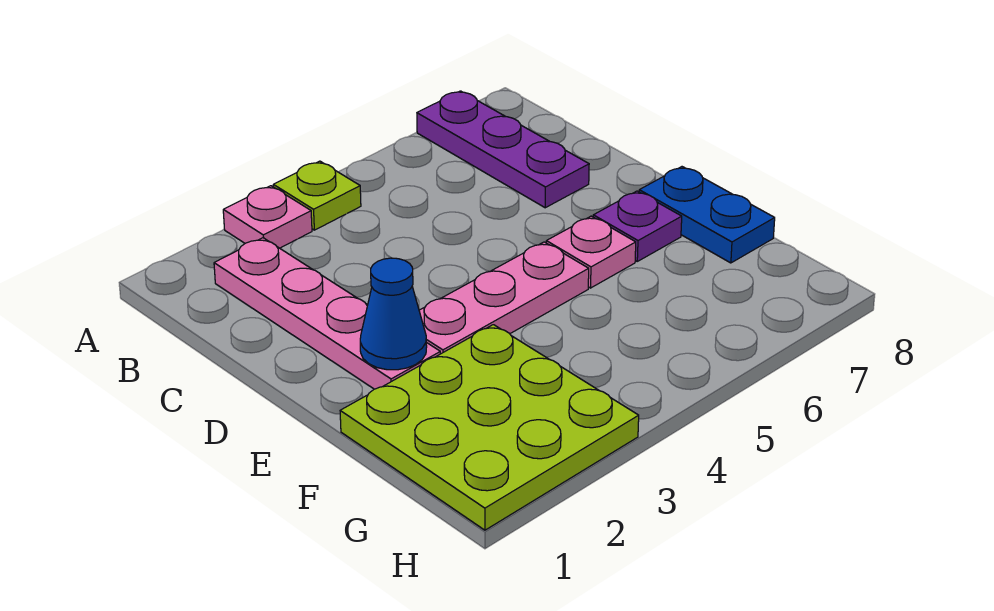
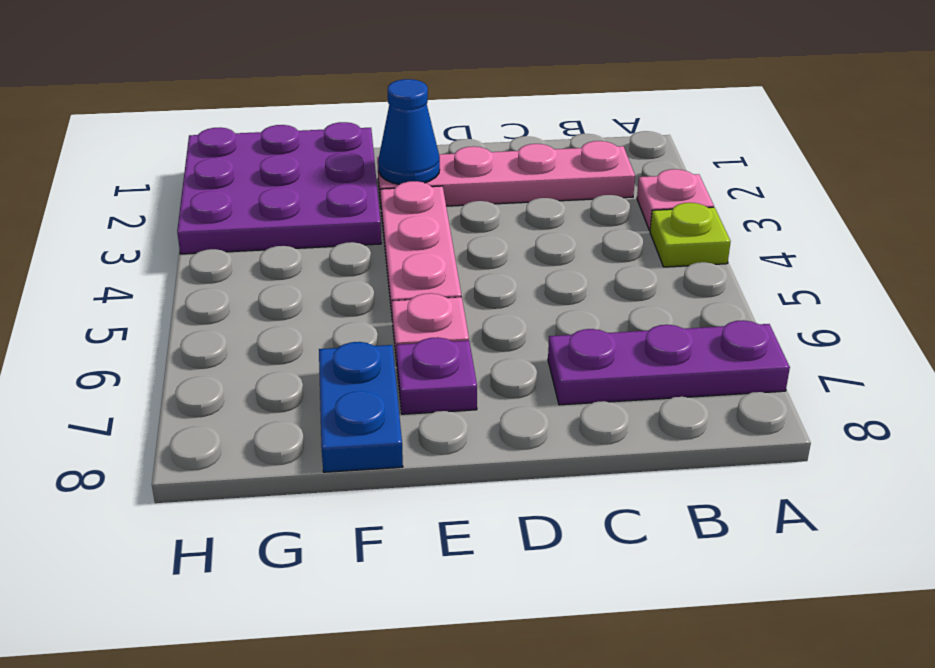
blue plate E8:F8 level 1 -> blue plate F7:F8 level 1
lime plate F1:H3 level 1 -> purple plate F1:H3 level 1

